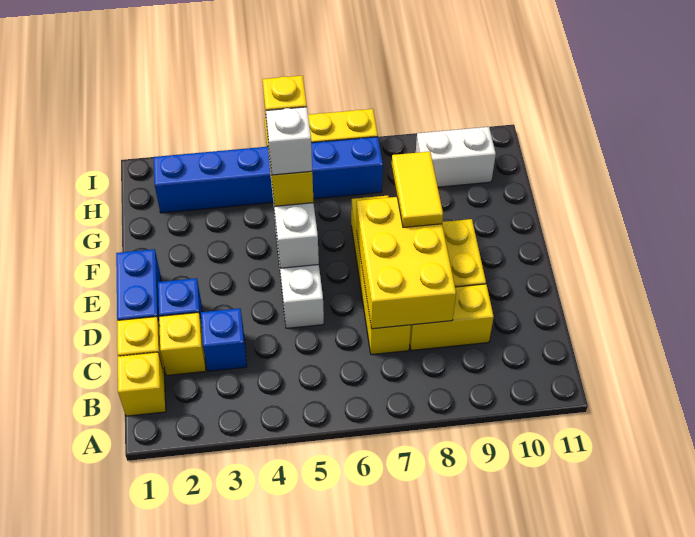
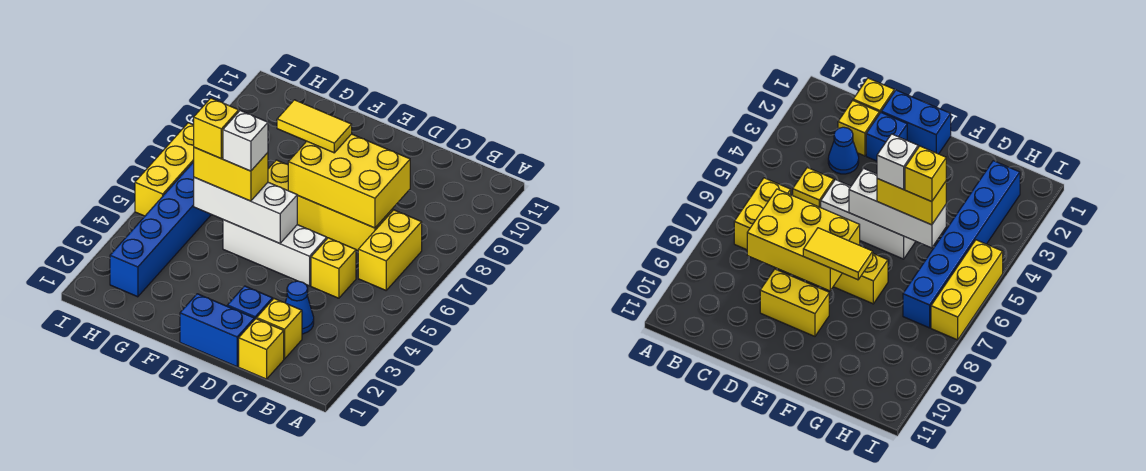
yellow brick B1 level 1 -> yellow brick C5 level 1
blue brick C3 level 1 -> blue cone C3 level 1
yellow brick C8:C9 level 1 -> yellow brick B6:B7 level 1
white brick H9:H10 level 1 -> none

